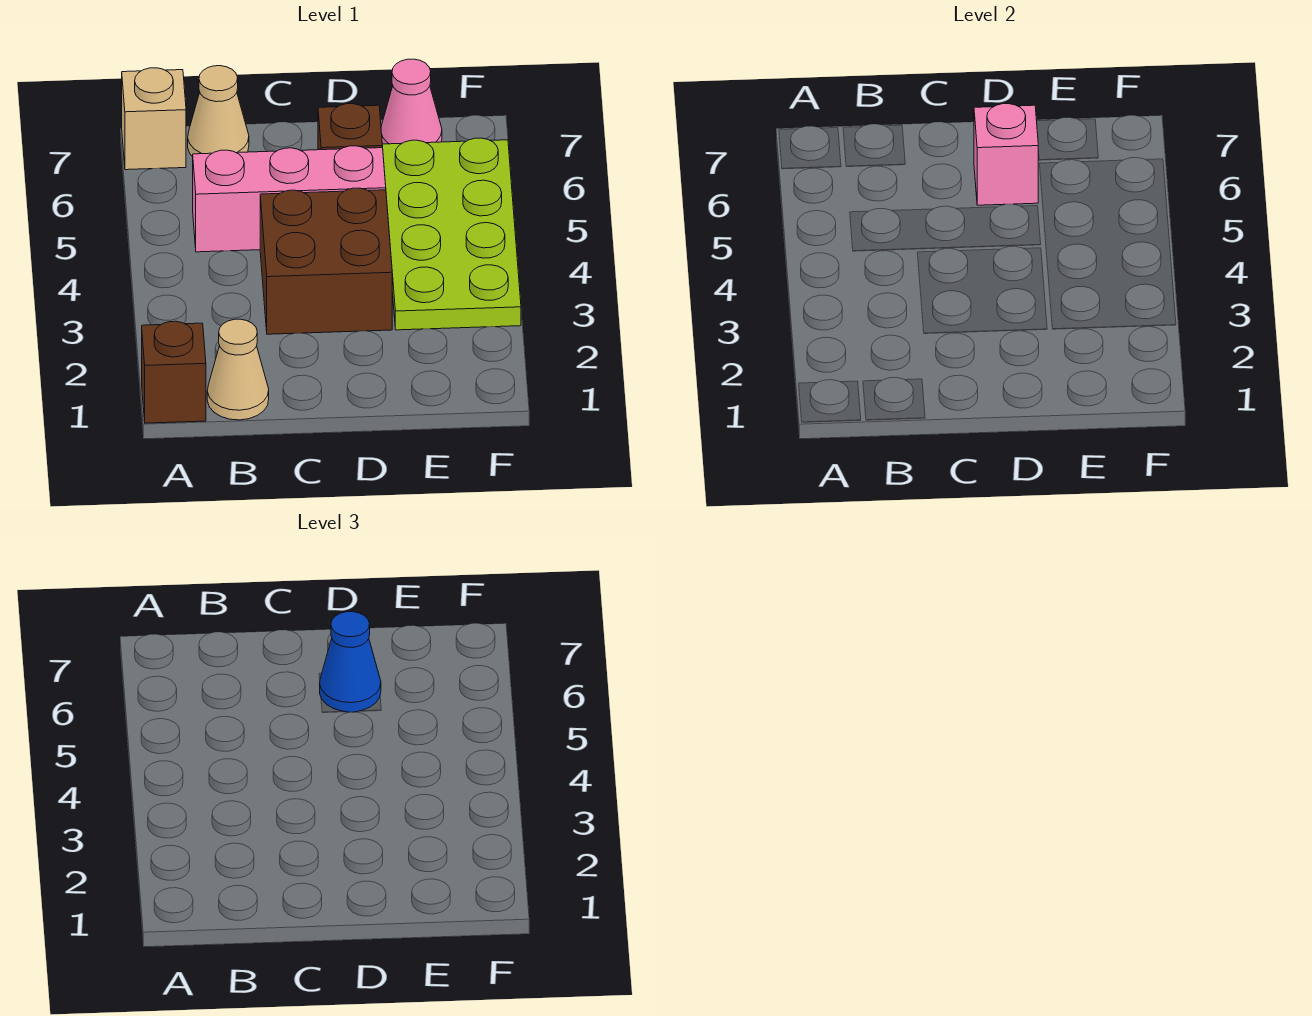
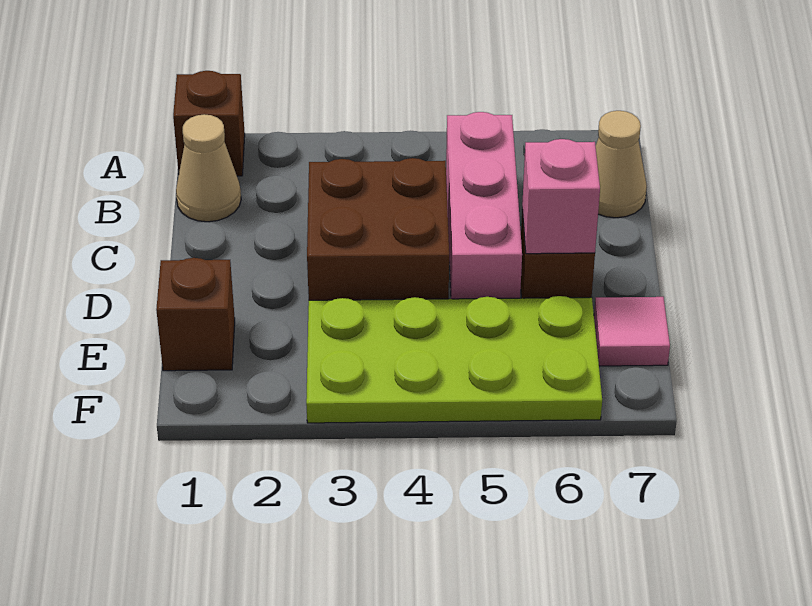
tan brick A7 level 1 -> none
blue cone D6 level 3 -> none
none -> brown brick E1 level 1
pink cone E7 level 1 -> pink tile E7 level 1

